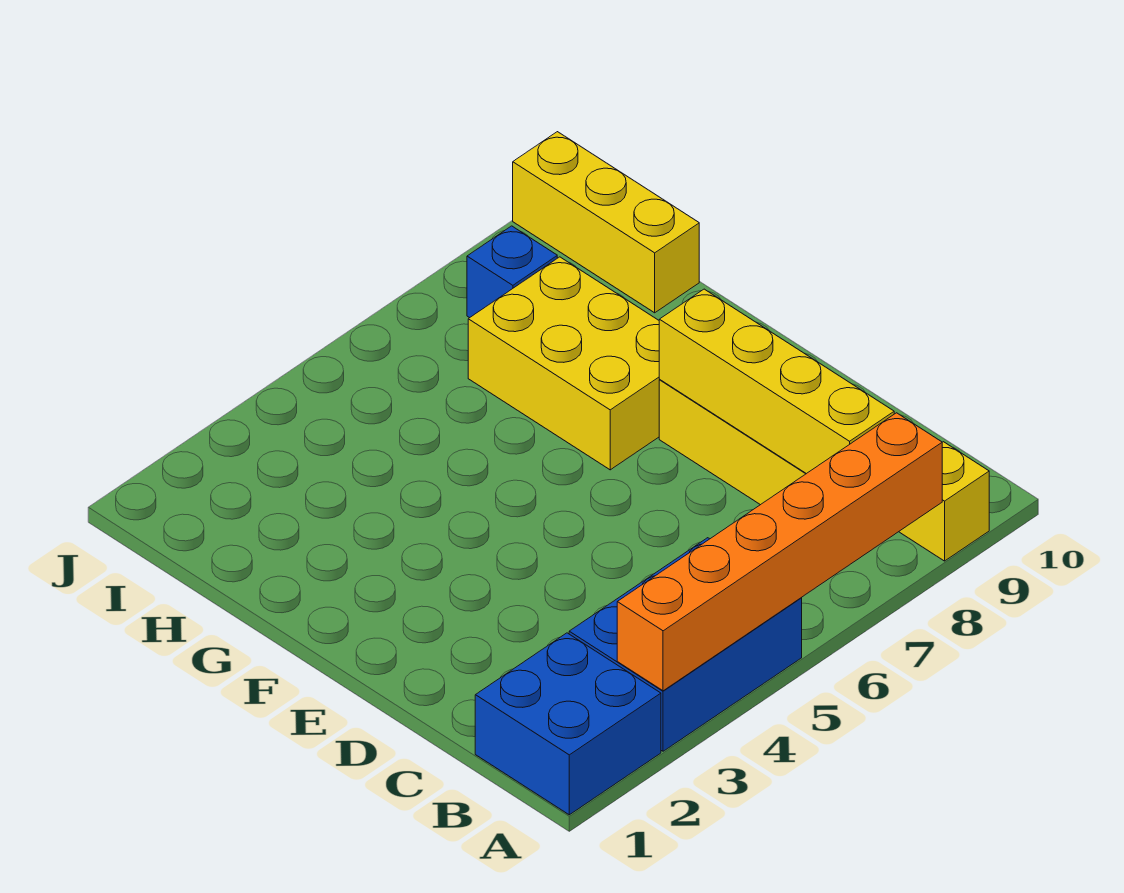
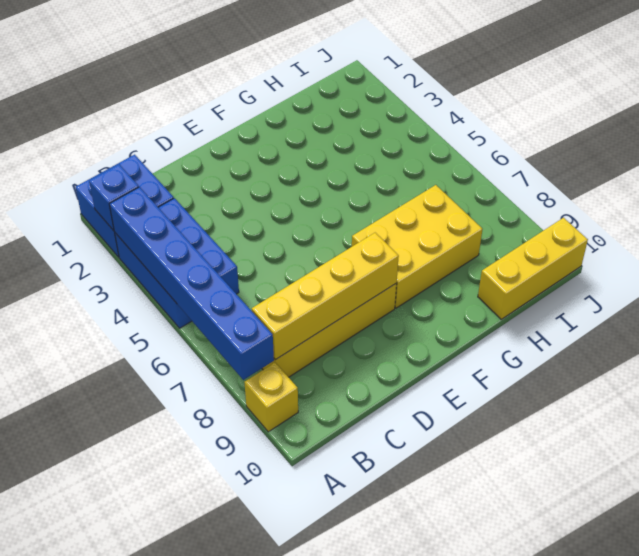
orange brick A3:A8 level 2 -> blue brick A3:A8 level 2
blue brick I8 level 1 -> blue brick A2 level 2

